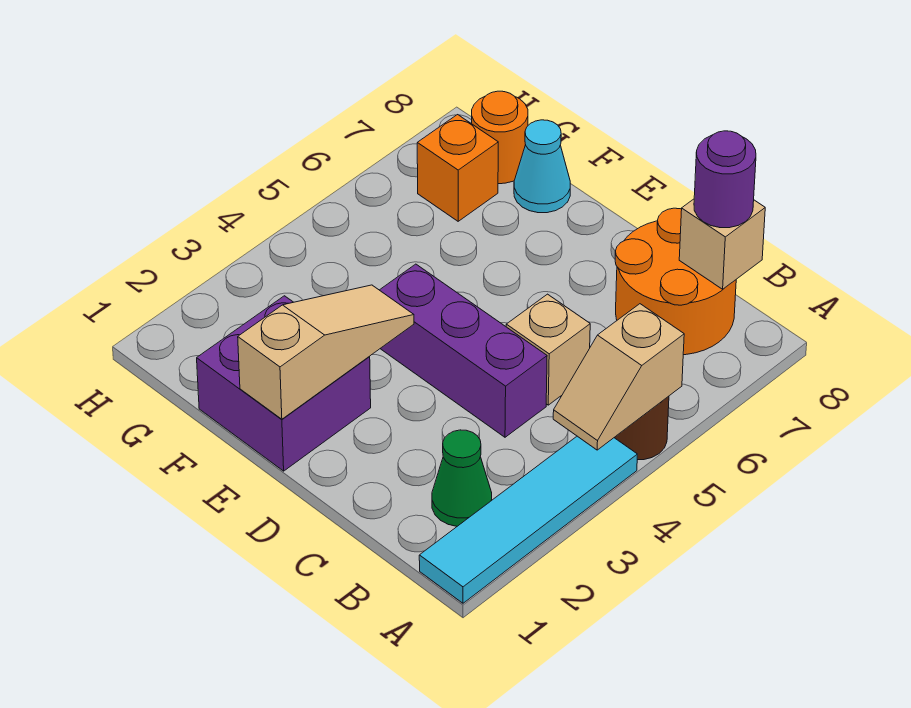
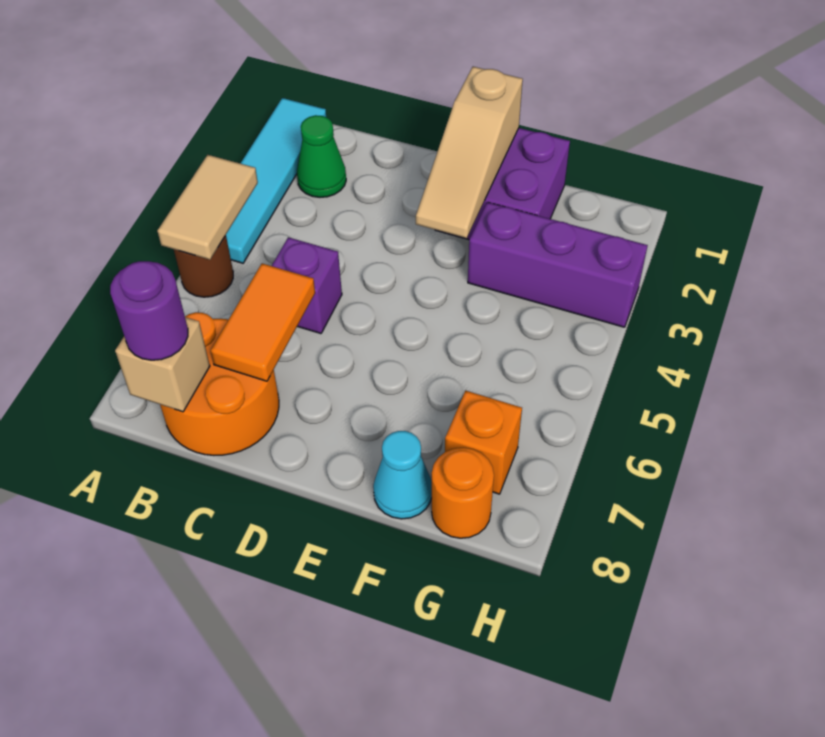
tan slope A4:A5 level 2 top 5 -> tan tile A4:A5 level 2
purple brick C4:E4 level 1 -> purple brick F3:H3 level 1
tan brick C5 level 1 -> purple brick C5 level 1
none -> orange tile C6:C7 level 2

